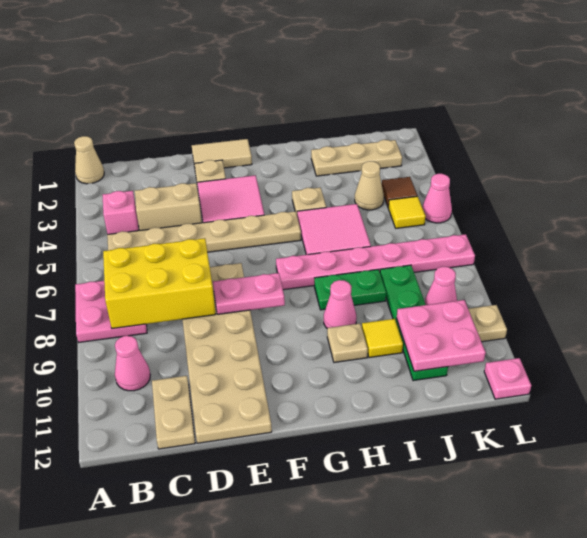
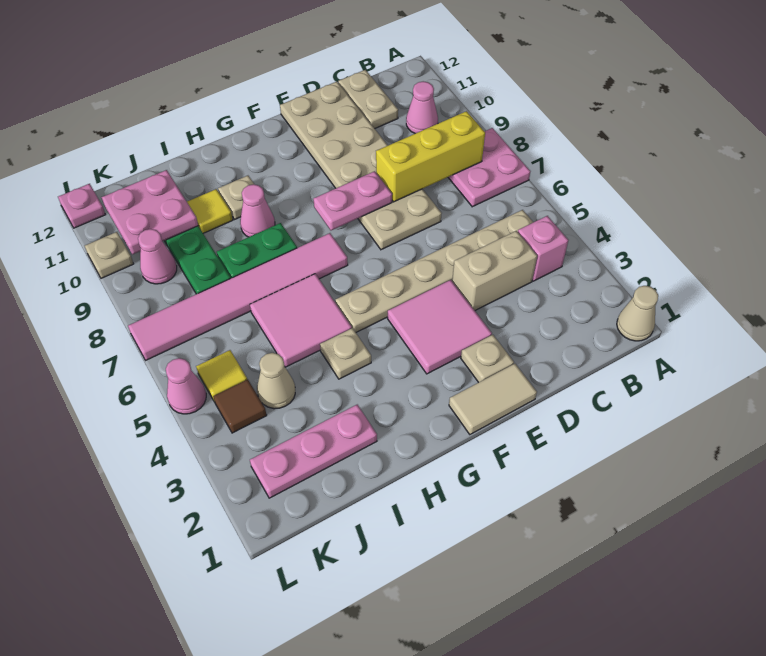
yellow brick B7:D8 level 2 -> yellow brick B8:D8 level 2
pink plate G7:L7 level 1 -> pink tile G7:L7 level 1
tan plate I2:K2 level 1 -> pink plate I2:K2 level 1

